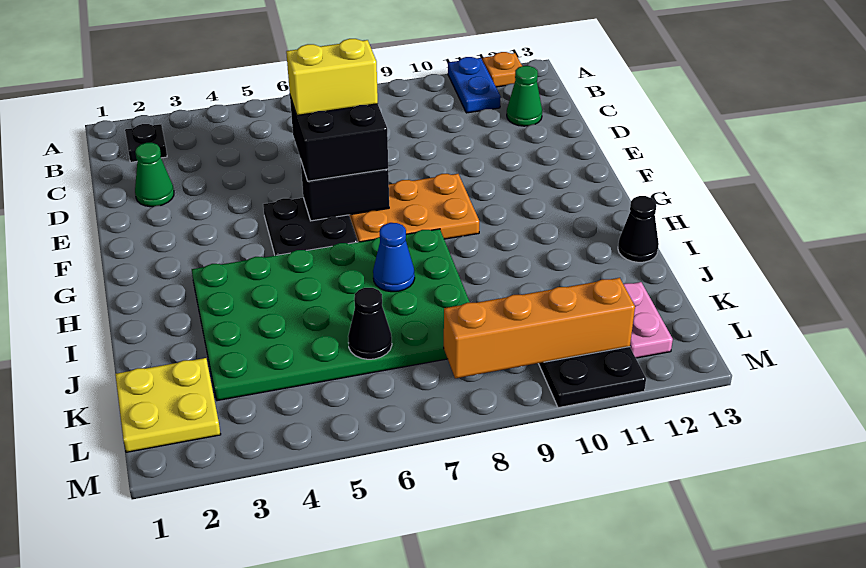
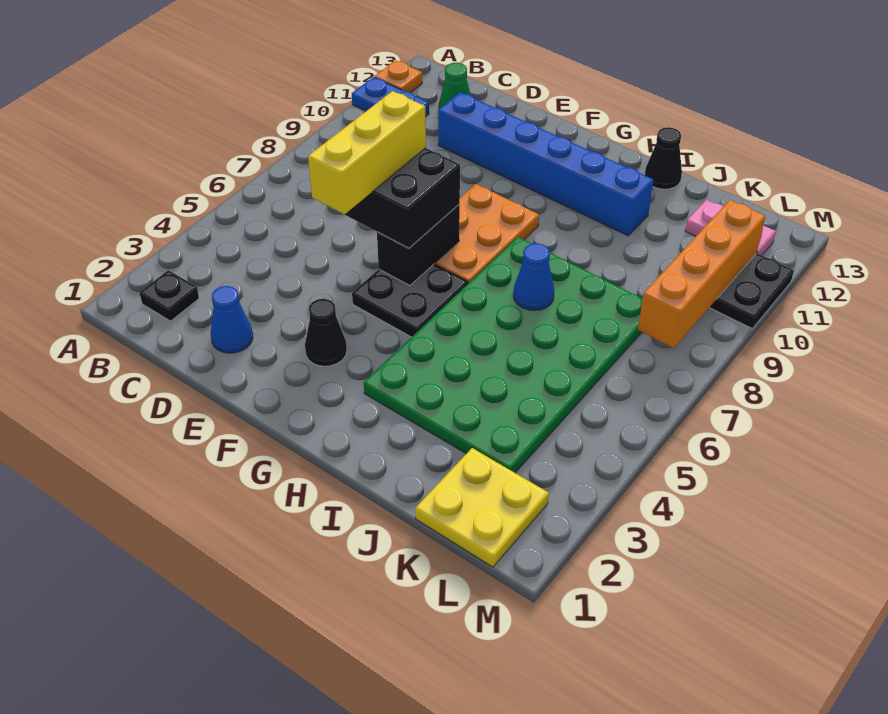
green cone D2 level 1 -> blue cone D2 level 1
none -> blue brick D11:I11 level 1
yellow brick E6:E7 level 4 -> yellow brick E5:E7 level 4
black cone K6 level 2 -> black cone F3 level 1

